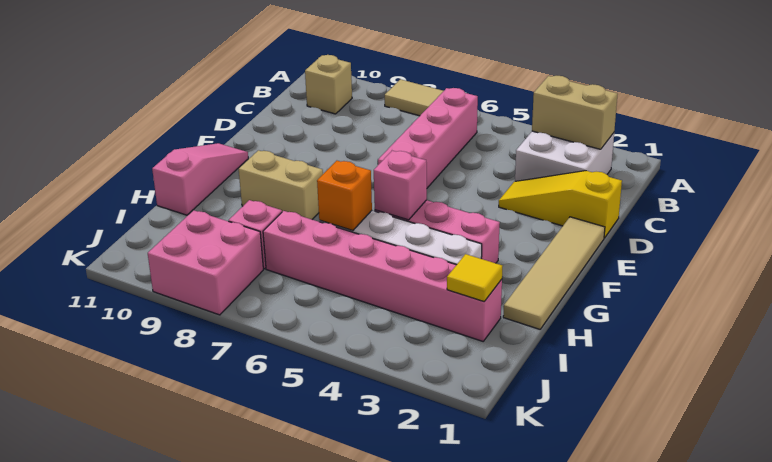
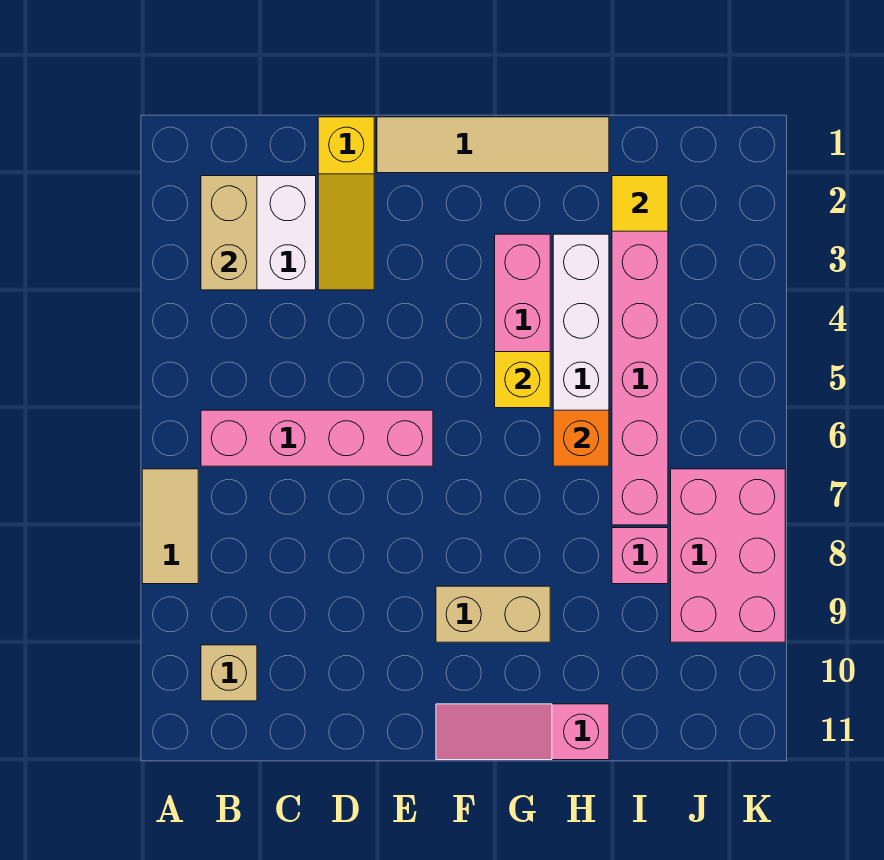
pink brick G5 level 2 -> yellow brick G5 level 2
tan brick G8:G9 level 1 -> tan brick F9:G9 level 1
pink brick J8:K9 level 1 -> pink brick J7:K9 level 1

